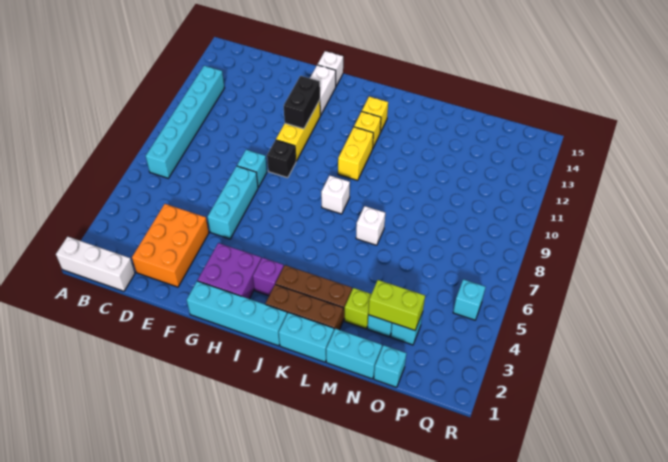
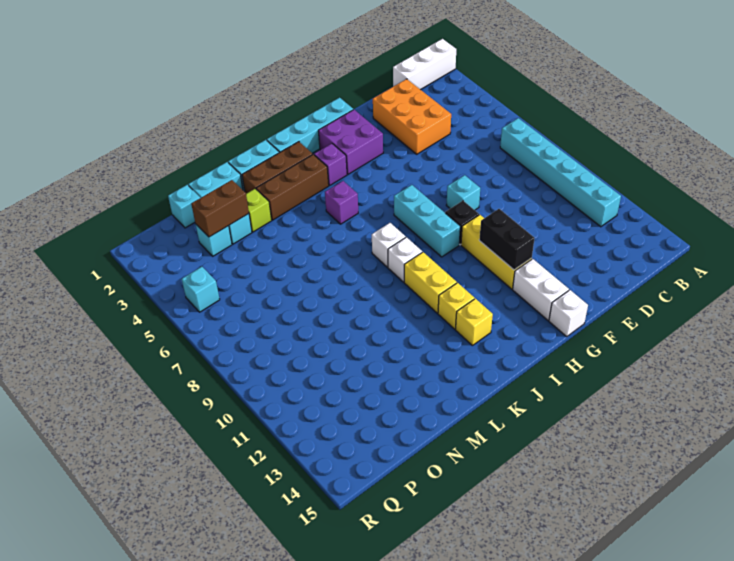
cyan brick F5:F7 level 1 -> cyan brick H7:H9 level 1
none -> purple brick J5 level 1
white brick L7 level 1 -> white brick J9 level 1
lime brick N3:O3 level 2 -> brown brick N3:O3 level 2

